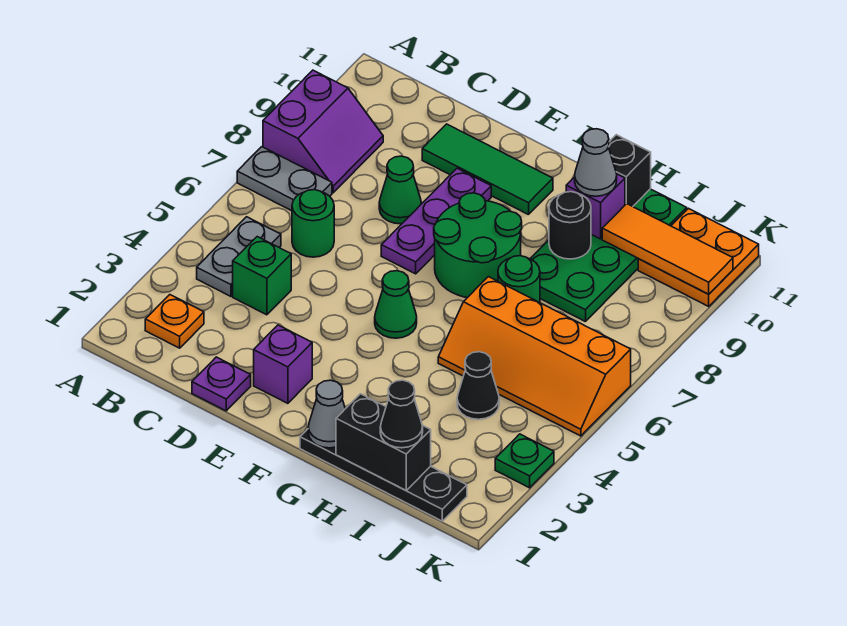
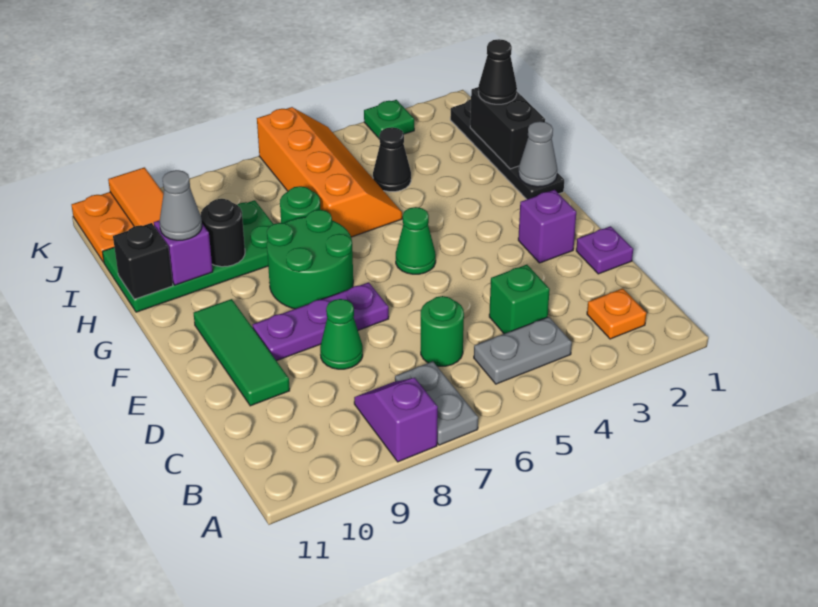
purple slope A8:B9 level 1 top A -> purple slope A8:B8 level 1 top A

